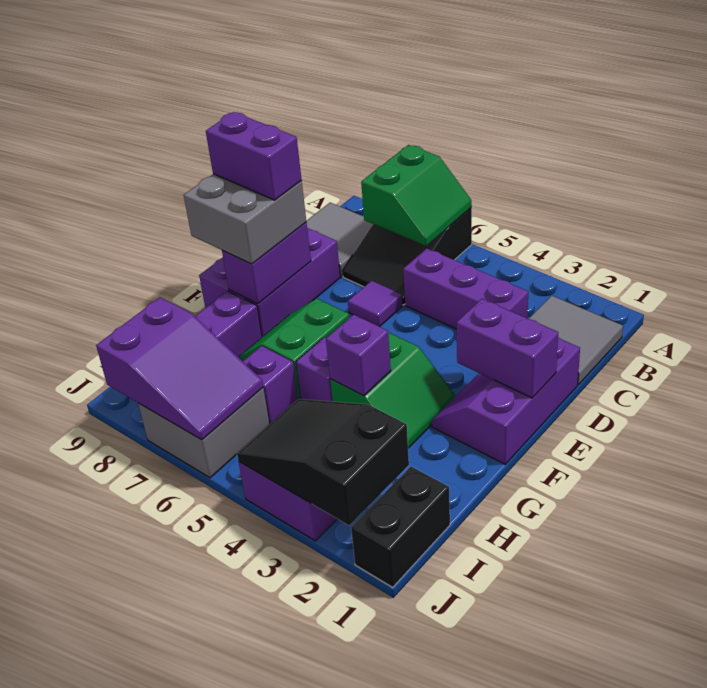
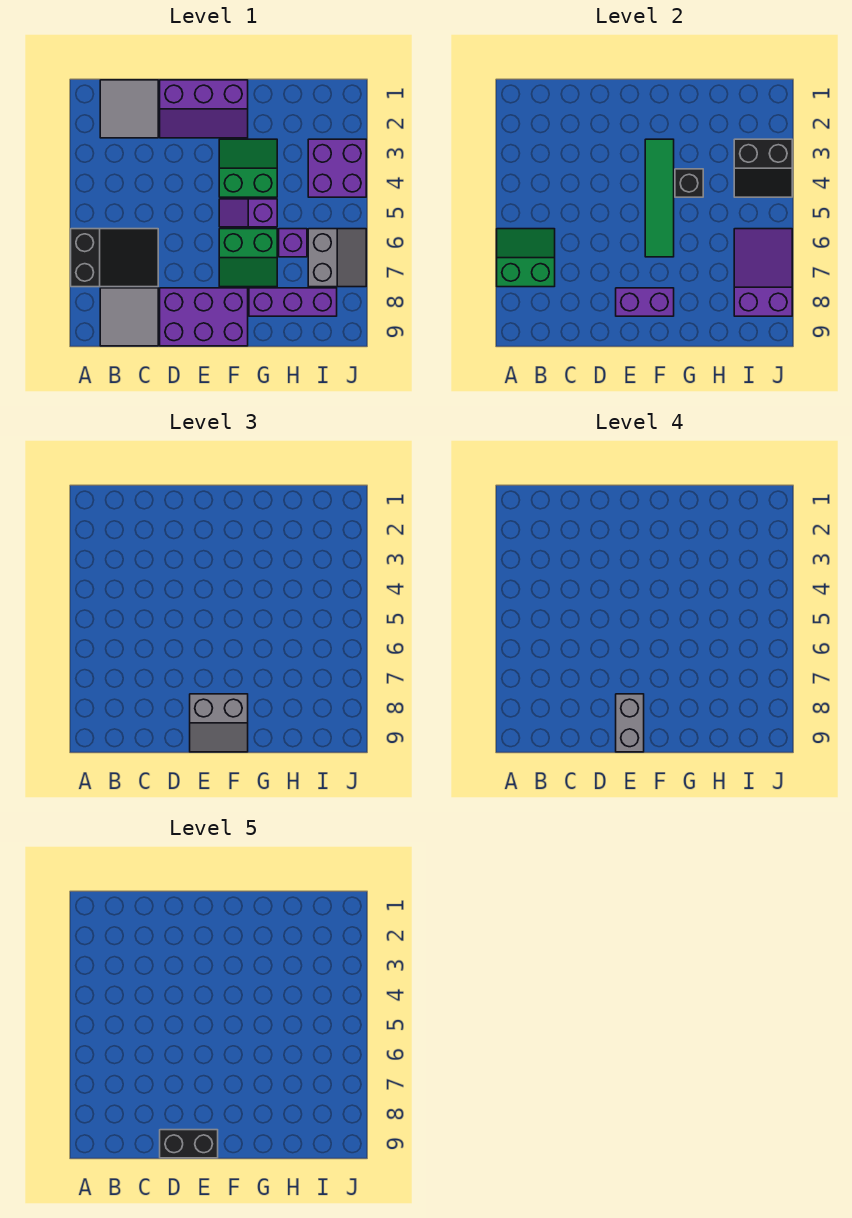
purple brick C3:C5 level 1 -> none
purple tile D6 level 1 -> none
purple brick E1:E2 level 2 -> none
grey brick E8:F9 level 3 -> grey slope E8:F9 level 3 top 8
purple brick E8:E9 level 4 -> grey brick E8:E9 level 4
none -> green tile F3:F6 level 2
purple brick G4 level 2 -> black brick G4 level 2
black brick I1:J1 level 1 -> black brick D9:E9 level 5
black slope I2:J4 level 2 top 2 -> black slope I3:J4 level 2 top 3
grey brick I6:J7 level 1 -> grey slope I6:J7 level 1 top I

